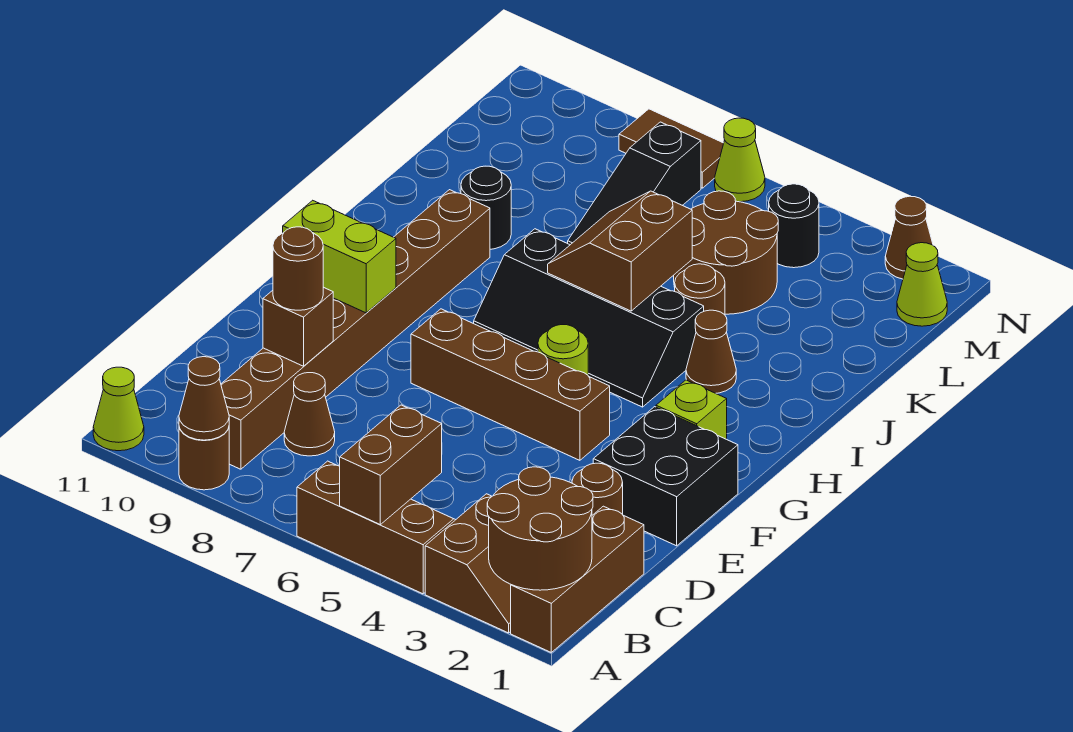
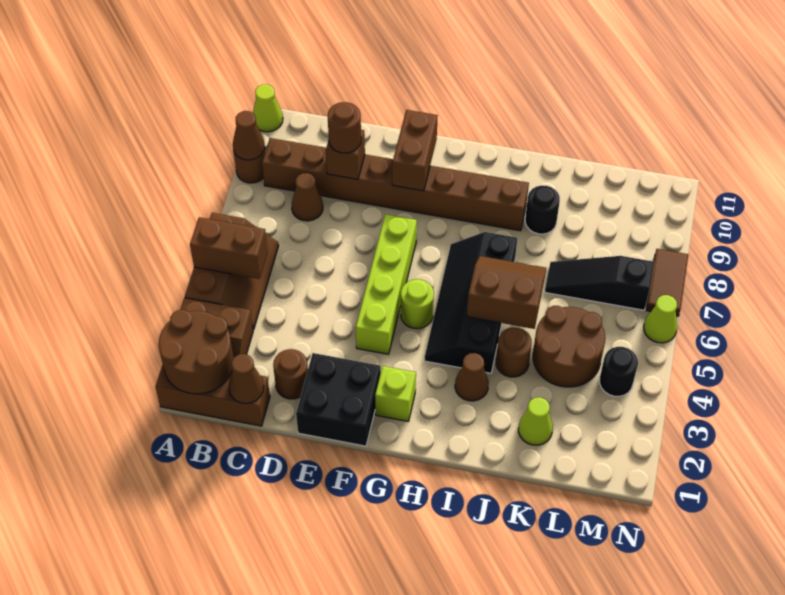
brown brick F4:F7 level 1 -> lime brick F4:F7 level 1
lime brick F9:F10 level 2 -> brown brick F9:F10 level 2
lime cone M1 level 1 -> lime cone K2 level 1
brown cone N2 level 1 -> brown cone C1 level 2

